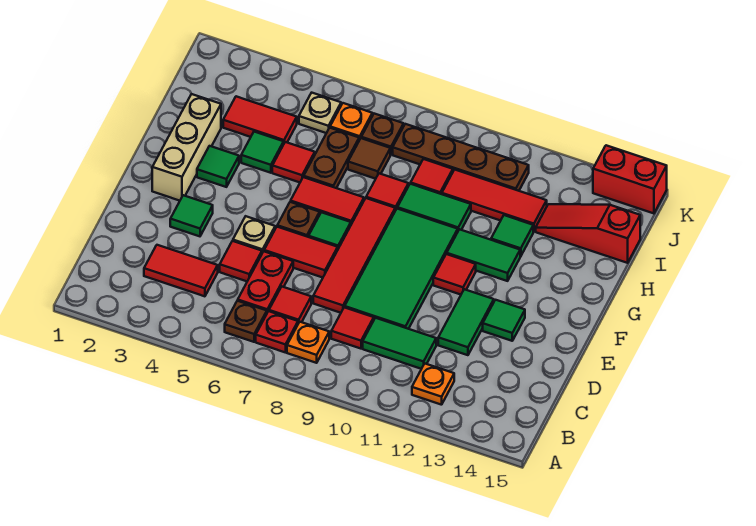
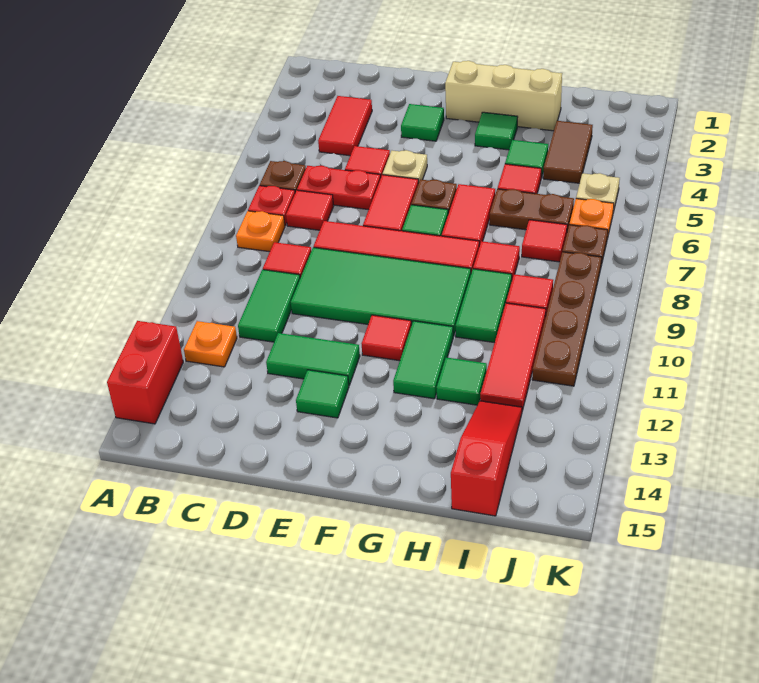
red tile I3:I4 level 1 -> brown tile I3:I4 level 1
brown tile I7 level 1 -> red tile I7 level 1
red brick K14:K15 level 1 -> red brick A13:A14 level 1

